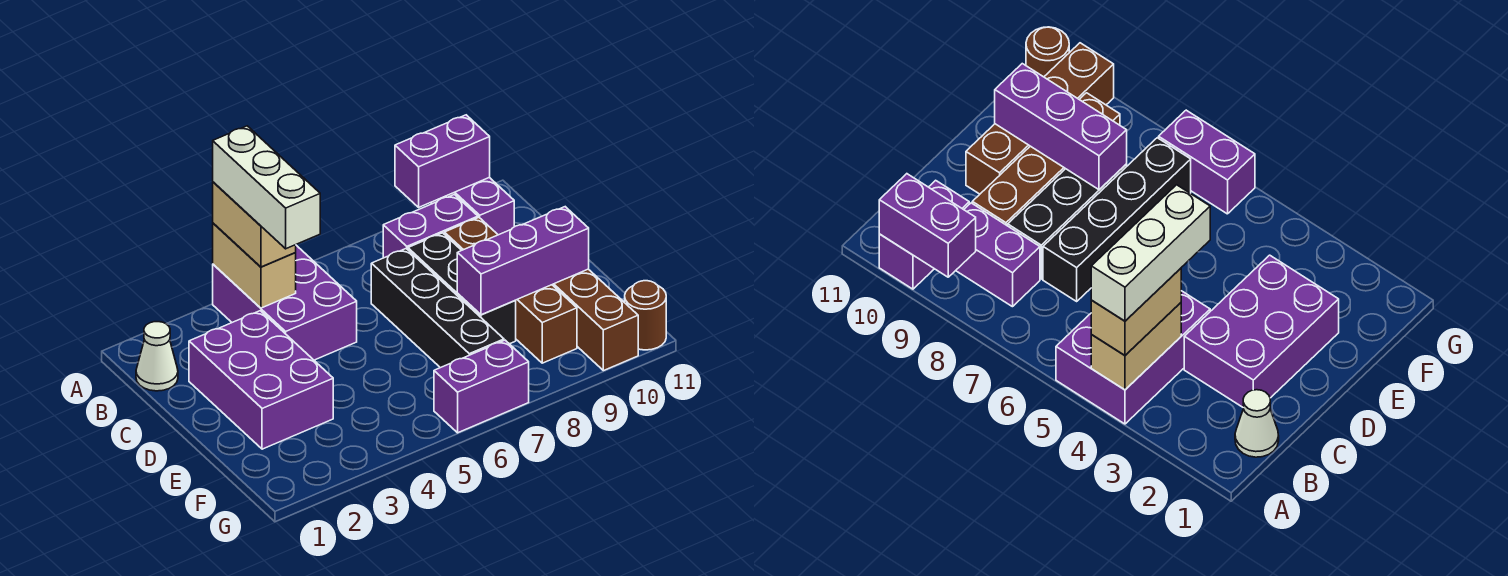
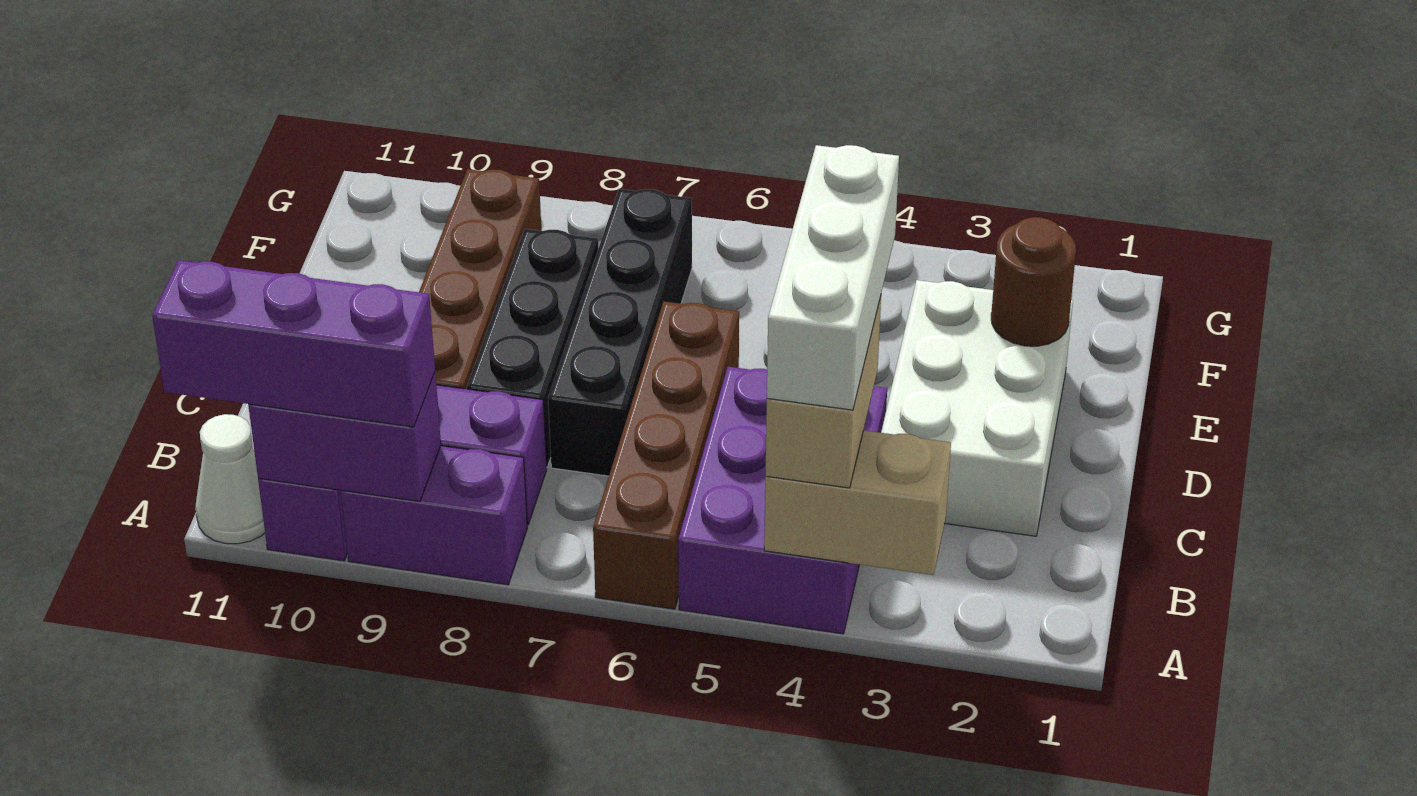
tan brick A4:B4 level 2 -> tan brick A3:A4 level 2
white cone B1 level 1 -> white cone A11 level 1
purple brick C2:E3 level 1 -> white brick C2:E3 level 1
brown brick D10:G10 level 1 -> brown brick A6:D6 level 1
purple brick E8:E10 level 2 -> purple brick A9:A11 level 3
purple brick G6:G7 level 1 -> purple brick A8:A9 level 1
brown round brick G11 level 1 -> brown round brick E2 level 2

